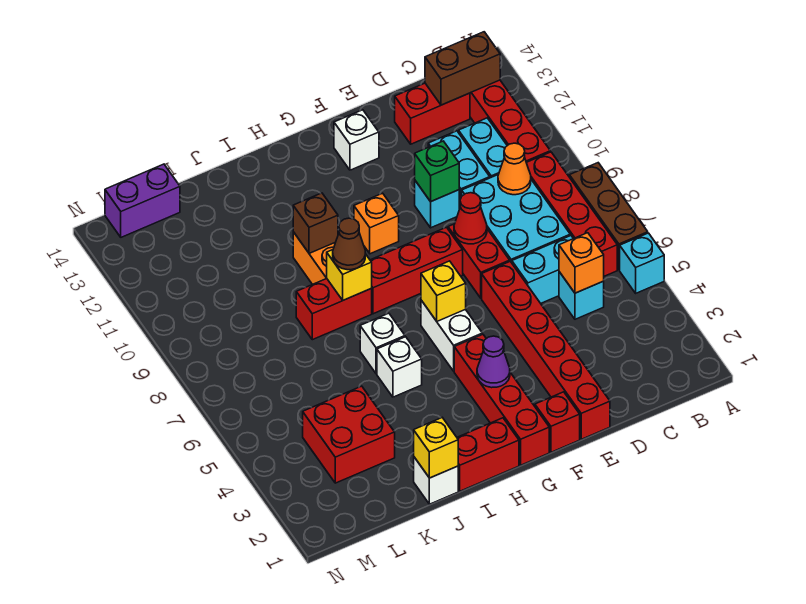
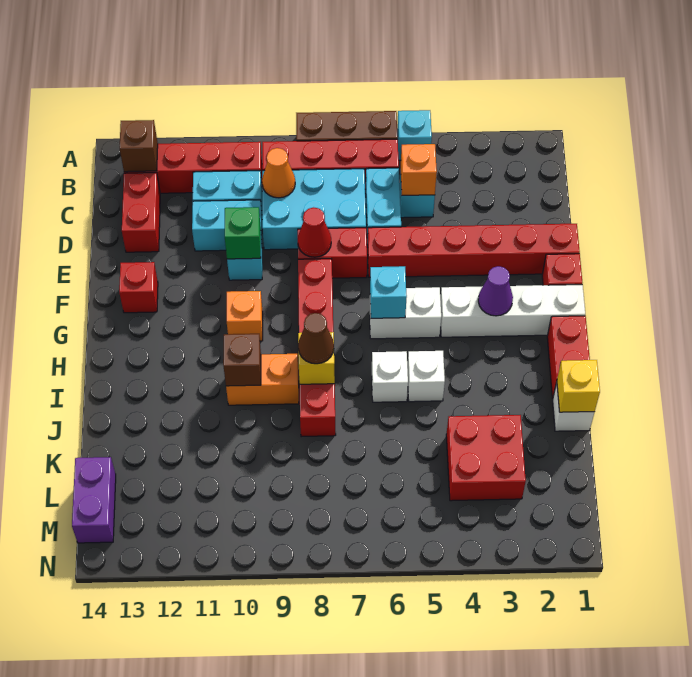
brown brick B13:C13 level 2 -> brown brick B13 level 2
white brick F13 level 1 -> red brick F13 level 1
red brick G1:G4 level 1 -> white brick G1:G4 level 1
yellow brick G6 level 2 -> cyan brick G6 level 2

